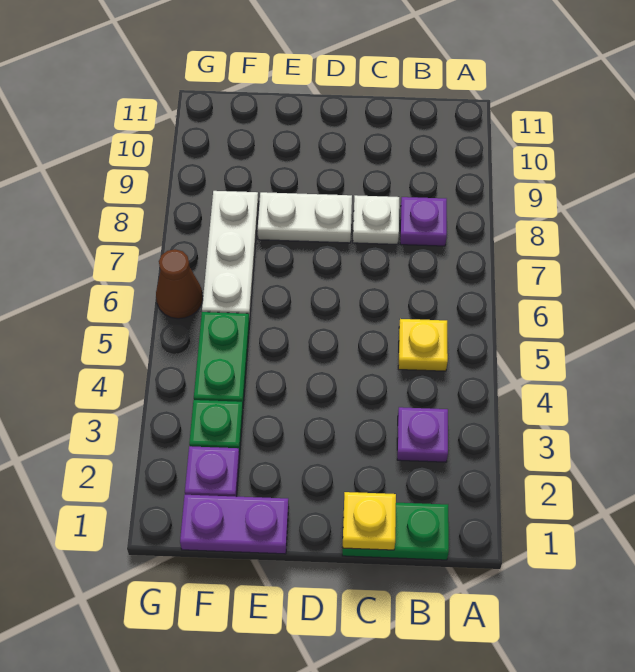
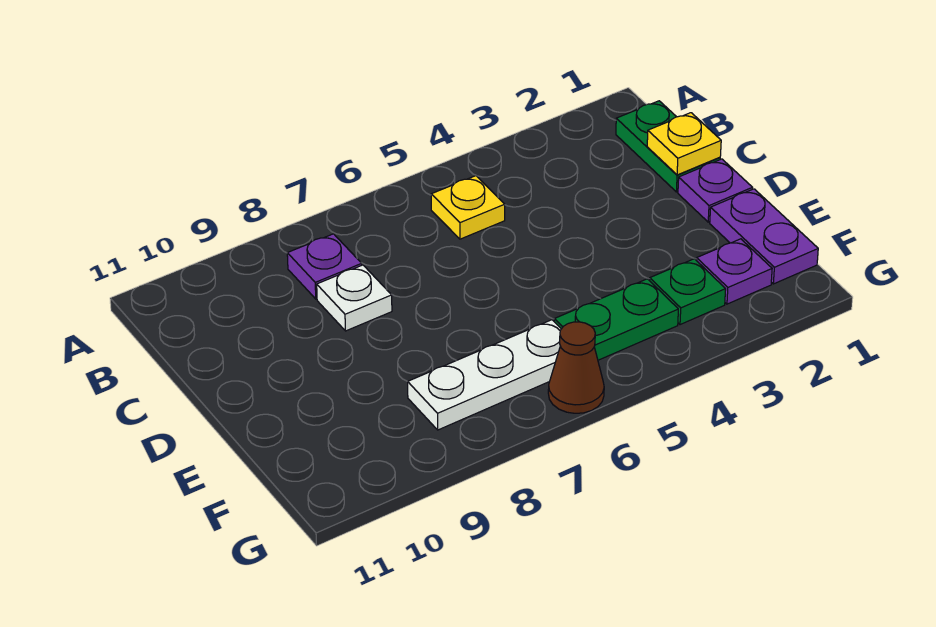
purple plate B3 level 1 -> purple plate D1 level 1
white plate D8:E8 level 1 -> none

